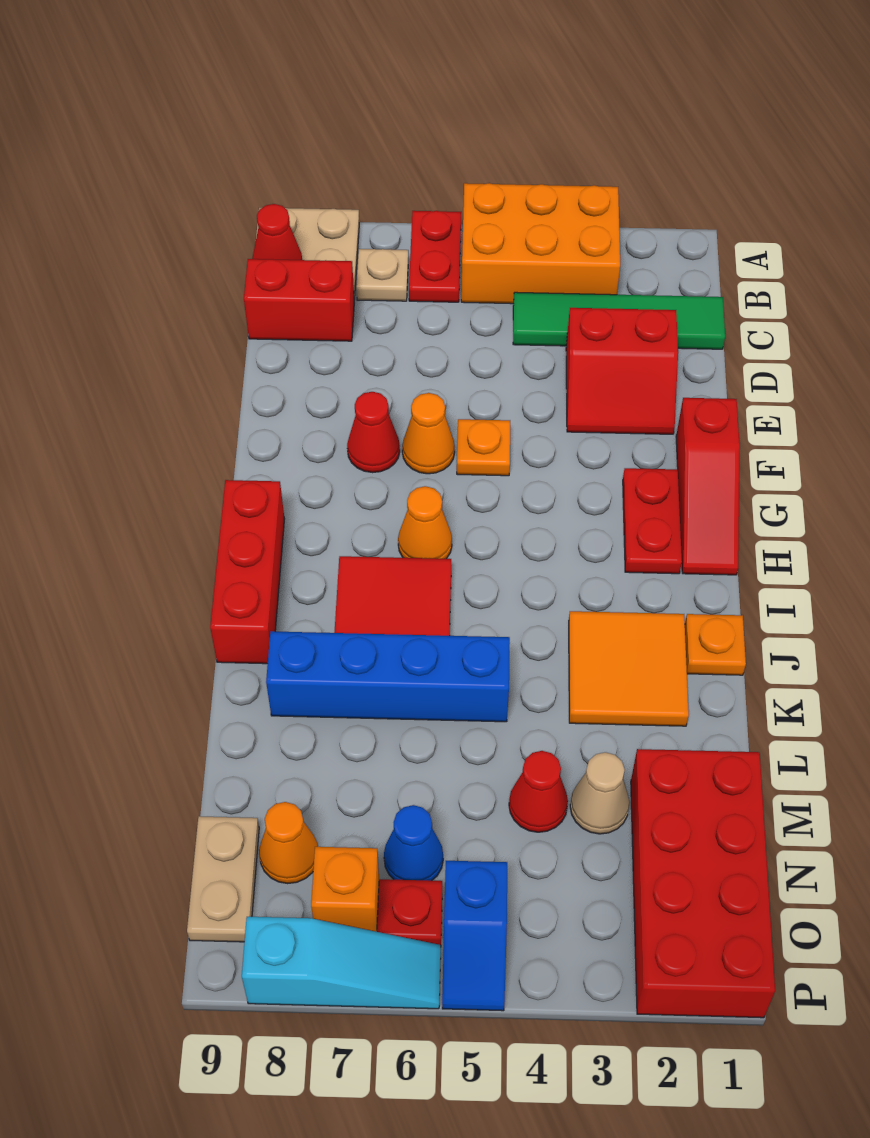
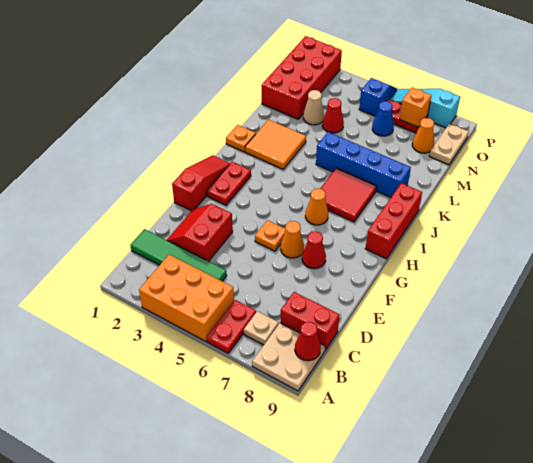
red slope D2:E3 level 1 top D -> red slope D2:E3 level 1 top 3

